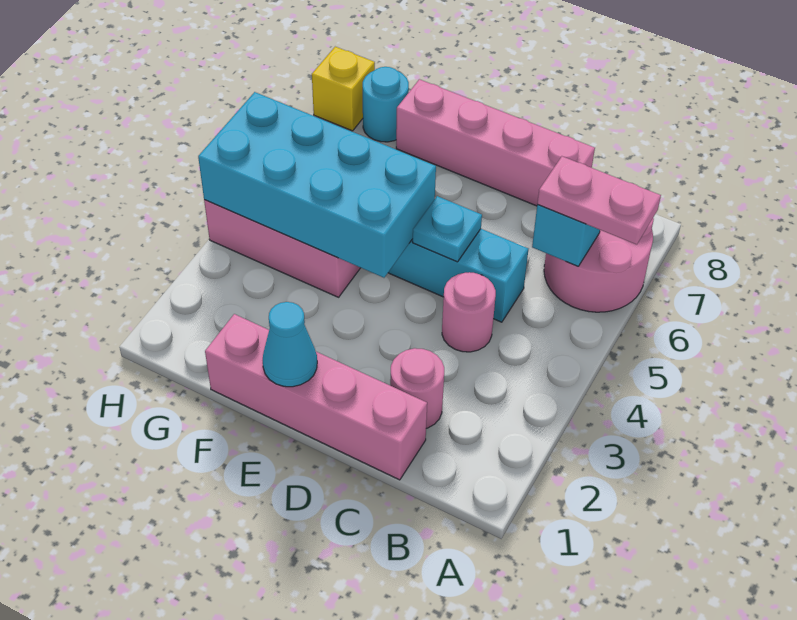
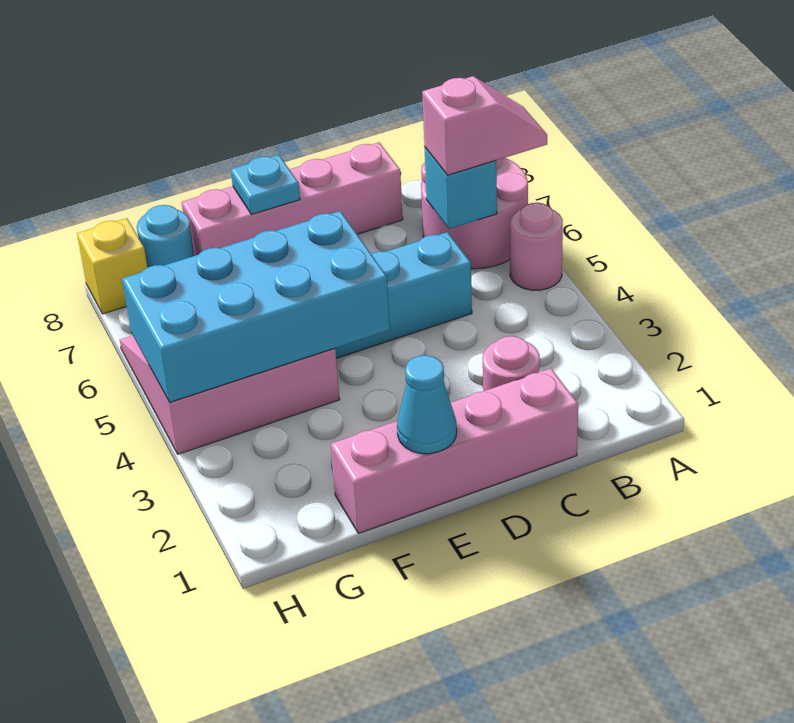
pink plate A6:B6 level 3 -> pink slope A6:B6 level 3 top B
pink round brick C4 level 1 -> pink round brick A5 level 1
cyan plate D5 level 2 -> cyan plate E8 level 2

